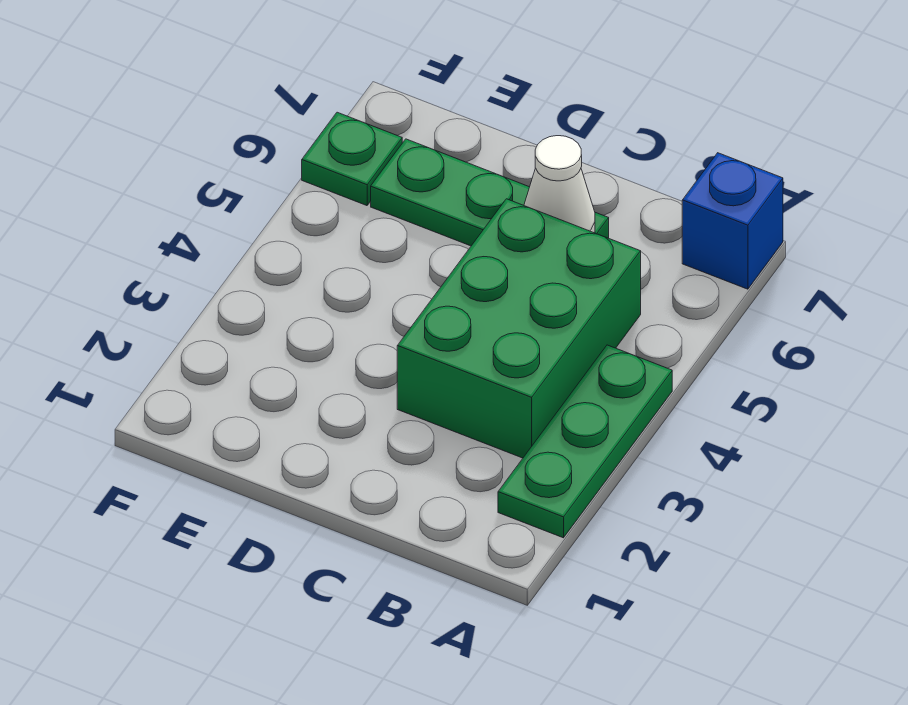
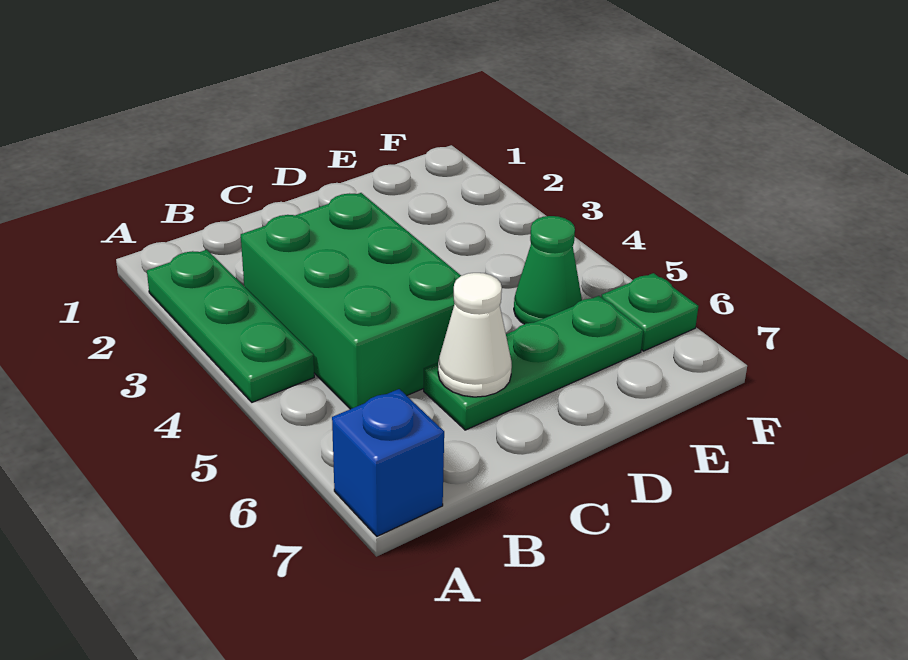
none -> green cone E5 level 1

